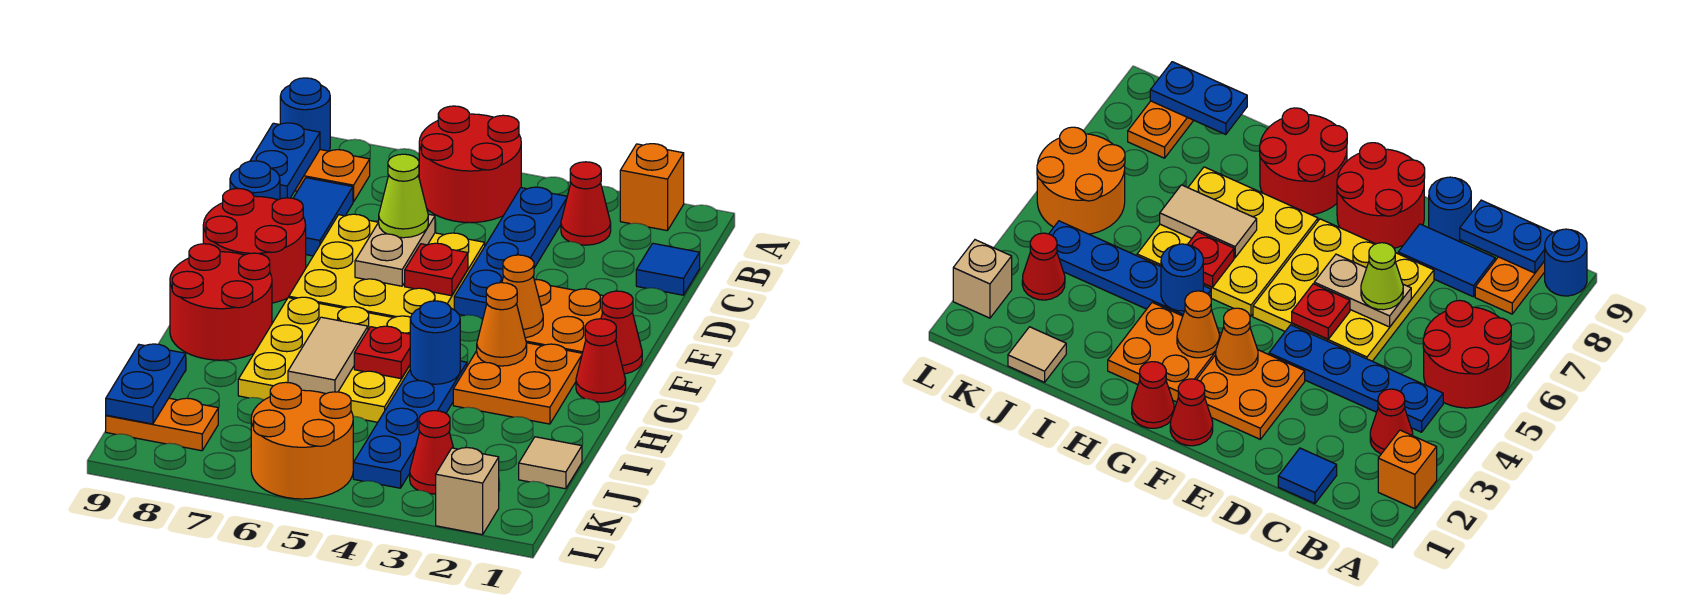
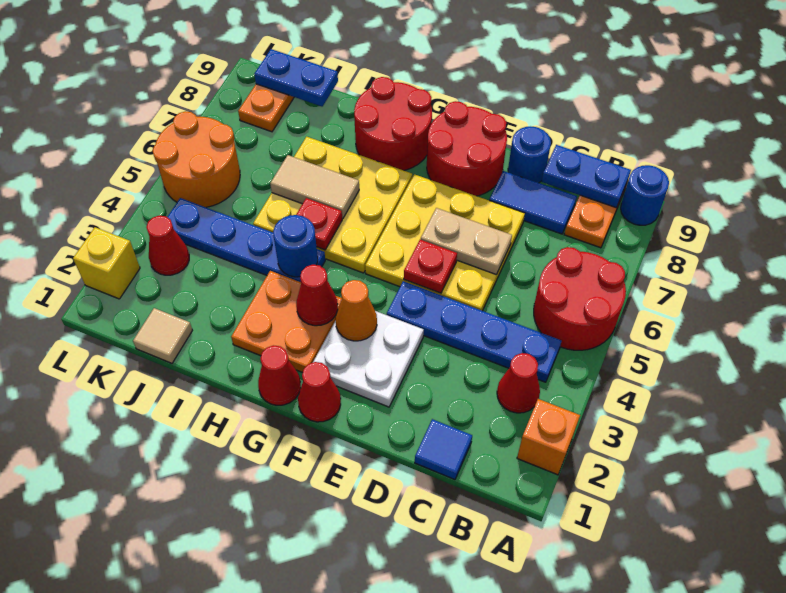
lime cone D6 level 3 -> none
orange plate E2:F3 level 1 -> white plate E2:F3 level 1
orange cone G3 level 2 -> red cone G3 level 2
tan brick L2 level 1 -> yellow brick L2 level 1

